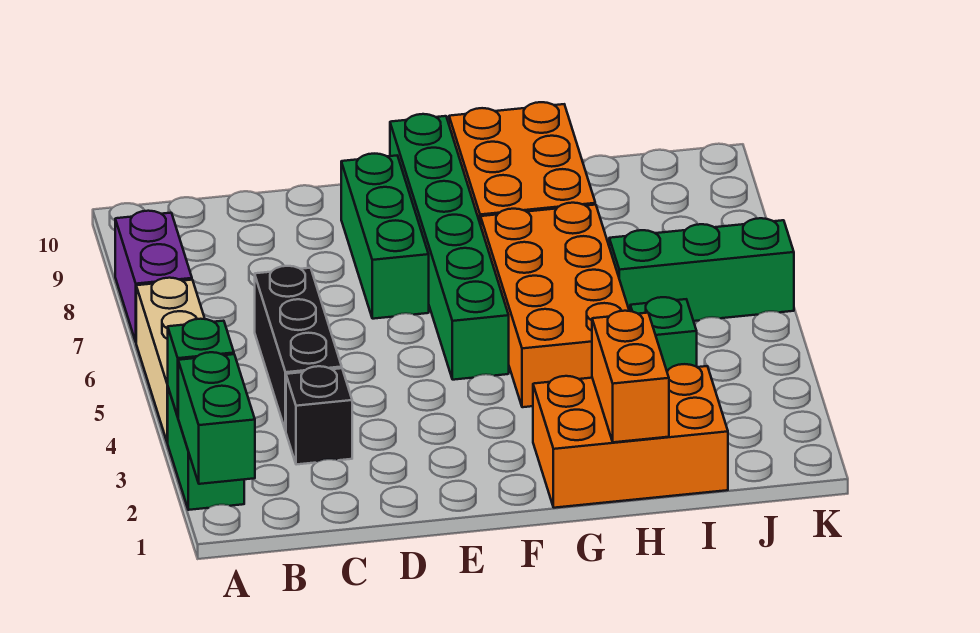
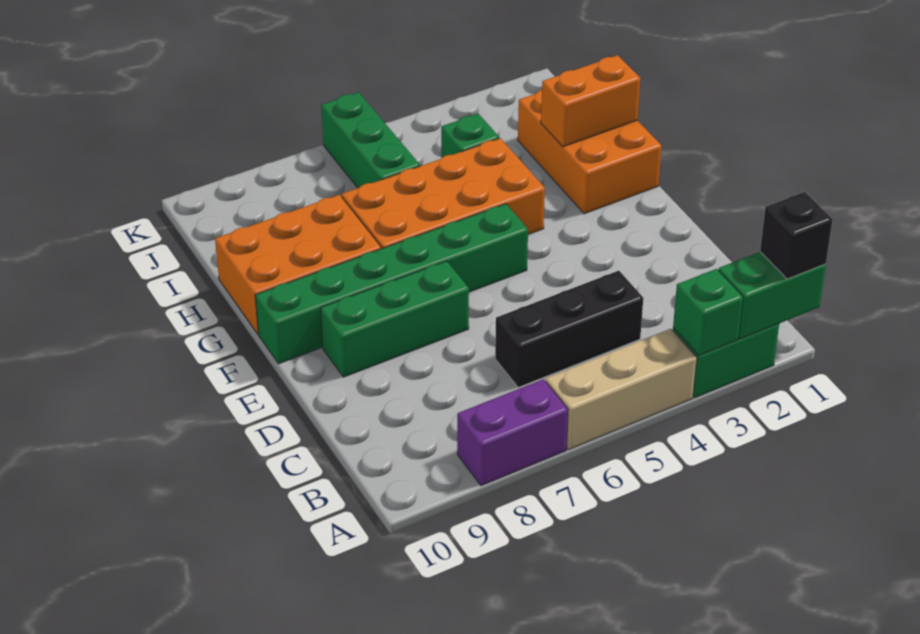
black brick C3 level 1 -> black brick A1 level 3

